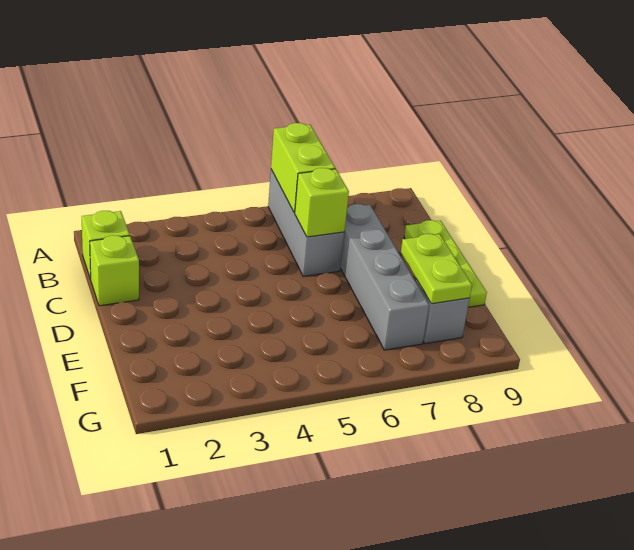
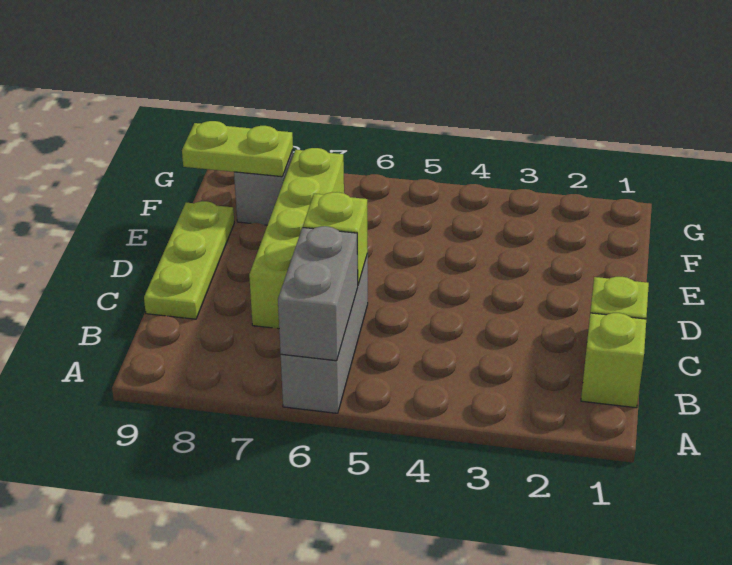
lime brick A6:B6 level 2 -> grey brick A6:B6 level 2
grey brick C7:F7 level 1 -> lime brick C7:F7 level 1
lime plate E8:F8 level 2 -> lime plate F8:F9 level 2

